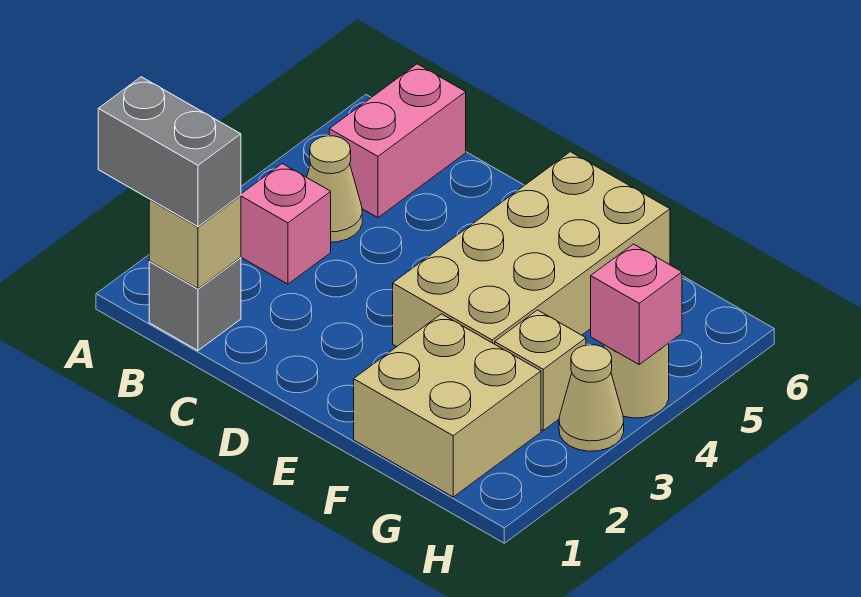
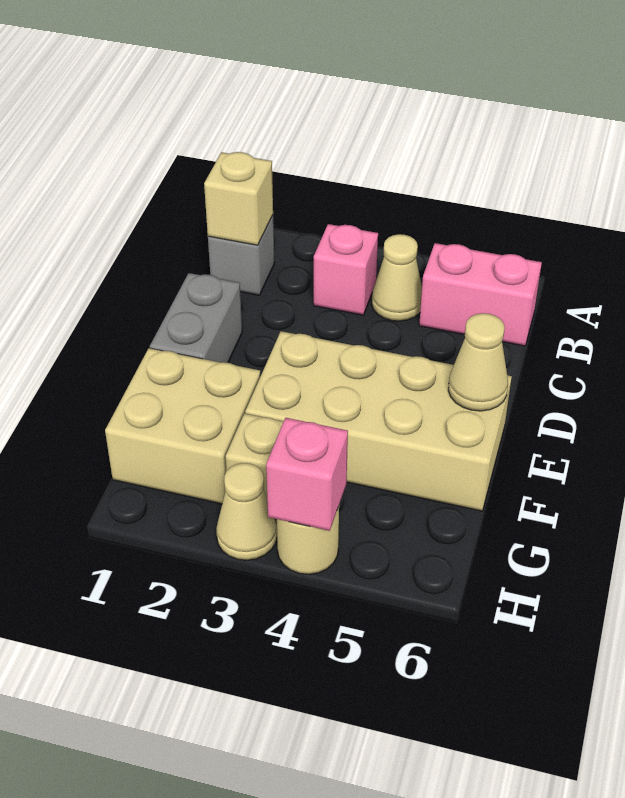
grey brick A1:B1 level 3 -> grey brick D1:E1 level 1
none -> tan cone E6 level 2

